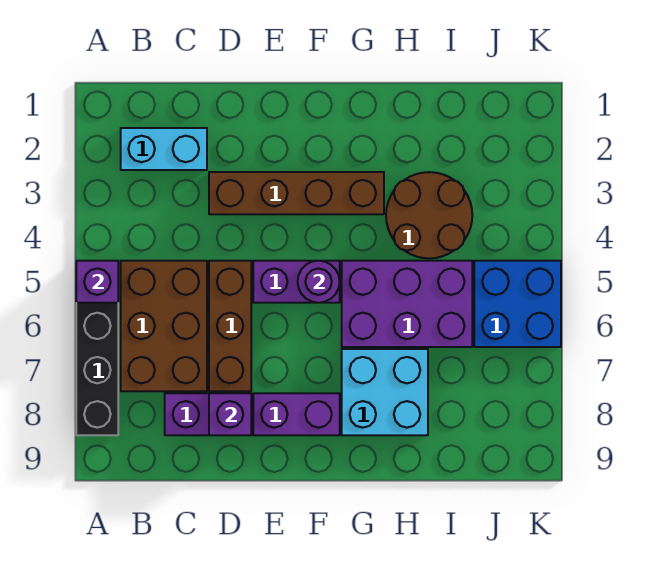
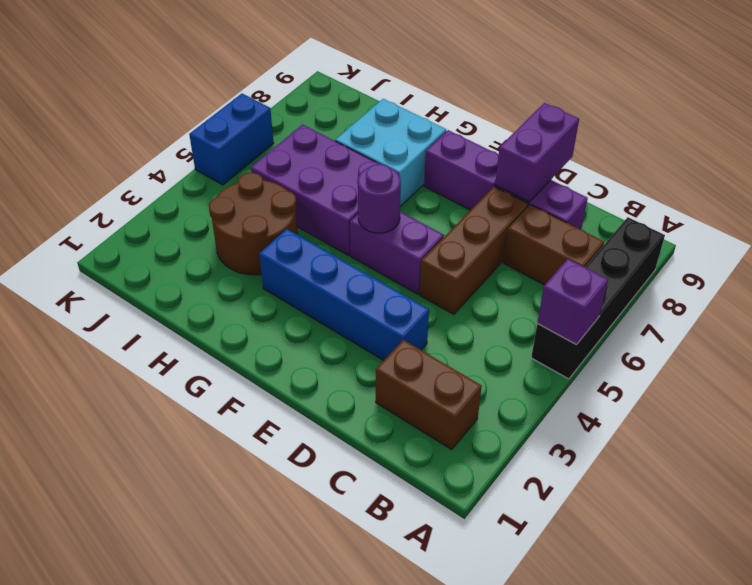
cyan brick B2:C2 level 1 -> brown brick B2:C2 level 1
brown brick B5:C7 level 1 -> brown brick B7:C7 level 1
brown brick D3:G3 level 1 -> blue brick D3:G3 level 1
purple brick D8 level 2 -> purple brick D8:D9 level 2
blue brick J5:K6 level 1 -> blue brick K5:K6 level 1

